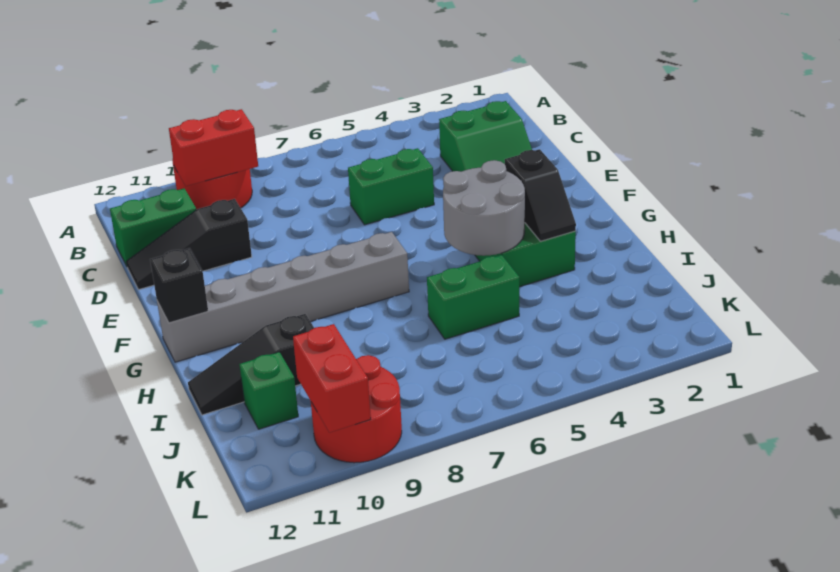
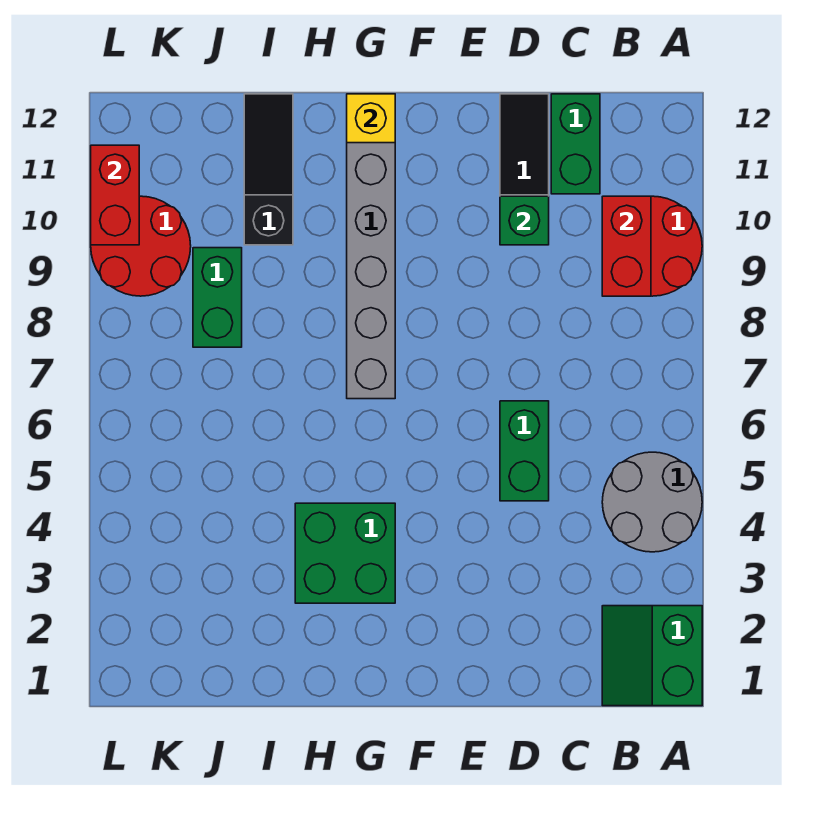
green slope C2:D3 level 1 top C -> green slope A1:B2 level 1 top A
black slope G3:H3 level 2 top G -> none
grey round brick G4:H5 level 2 -> grey round brick A4:B5 level 1
black brick G12 level 2 -> yellow brick G12 level 2
green brick I5:I6 level 1 -> green brick J8:J9 level 1
green brick J11 level 1 -> green brick D10 level 2
red brick K10:L10 level 2 -> red brick L10:L11 level 2

